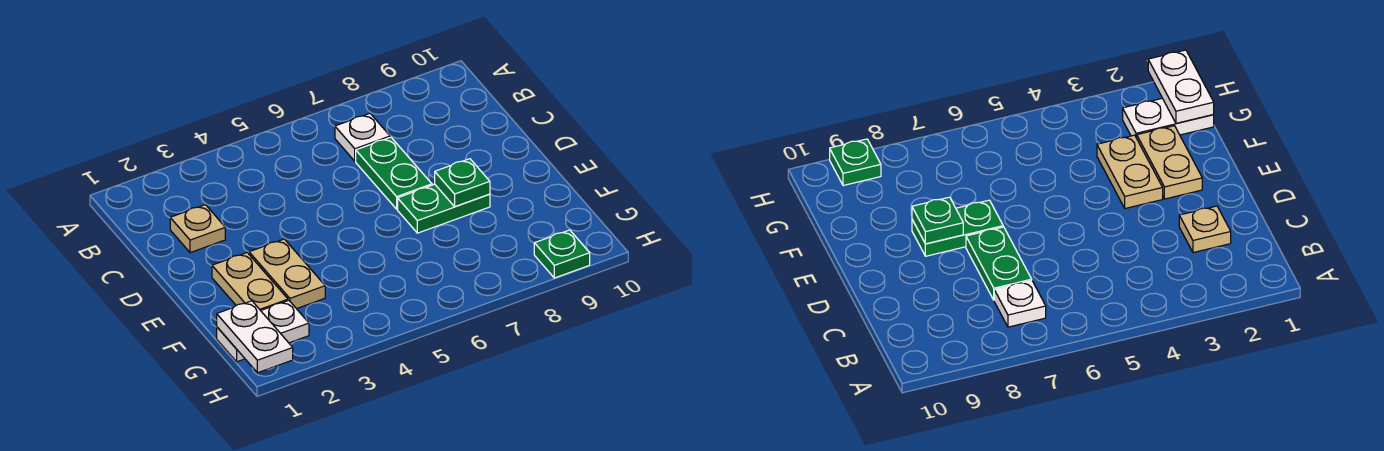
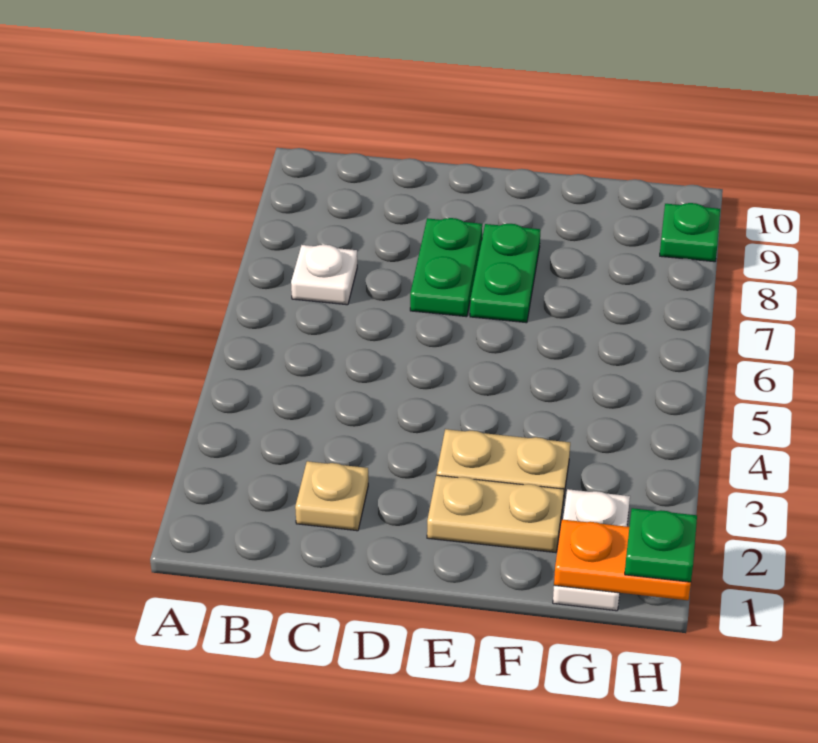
green plate C7:D7 level 1 -> green plate D7:D8 level 1
green plate E8 level 2 -> green plate H1 level 3
white plate G1:H1 level 2 -> orange plate G1:H1 level 2

